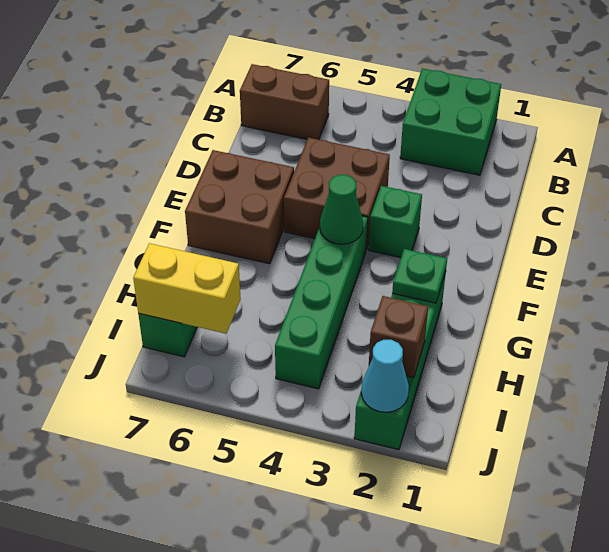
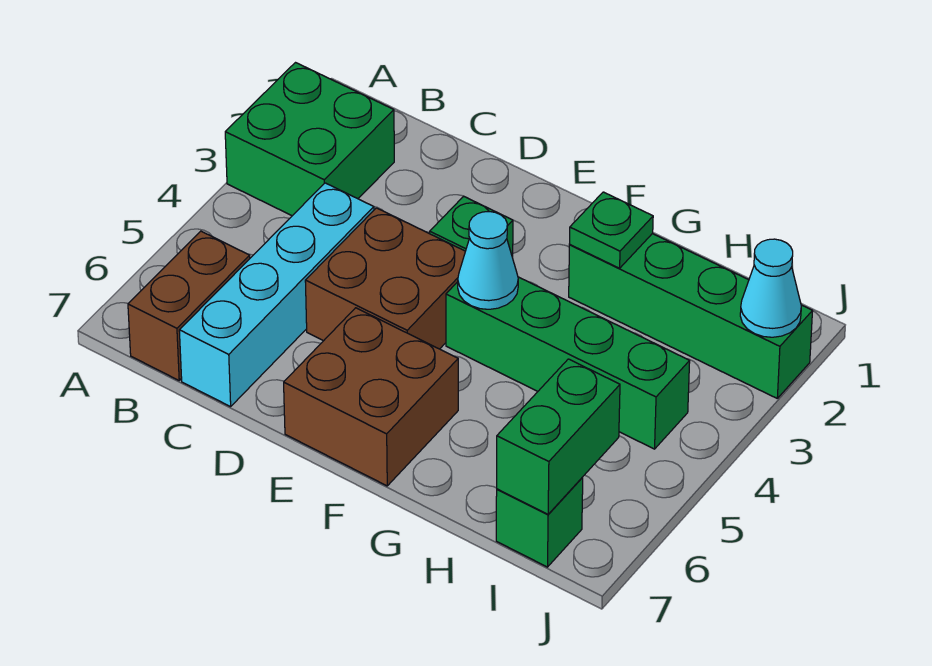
none -> cyan brick C4:C7 level 1
green cone F4 level 2 -> cyan cone F4 level 2
brown brick I2 level 2 -> none
yellow brick I6:I7 level 2 -> green brick I6:I7 level 2

